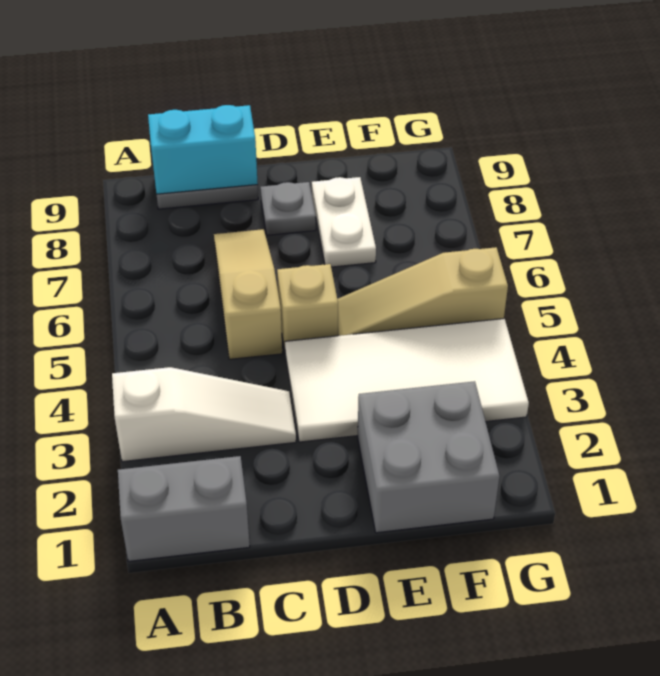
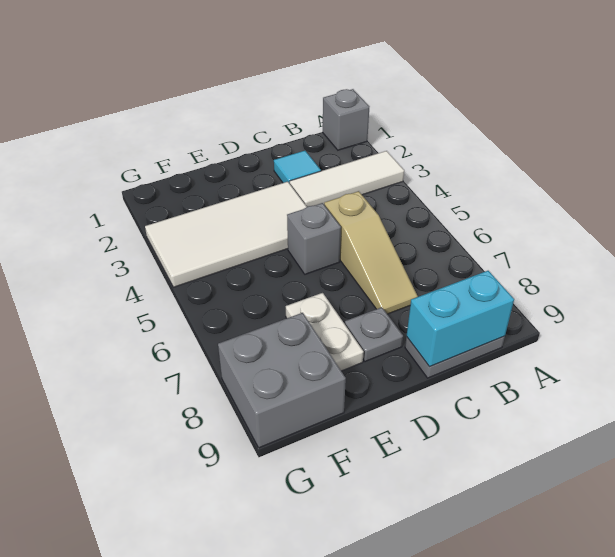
grey brick A1:B1 level 1 -> grey brick A1 level 1
white slope A3:C3 level 1 top A -> white tile A3:C3 level 1
none -> cyan tile C2 level 1
tan brick D5 level 1 -> grey brick D5 level 1
grey brick E1:F2 level 1 -> grey brick F8:G9 level 1
tan slope E5:G5 level 1 top G -> none

